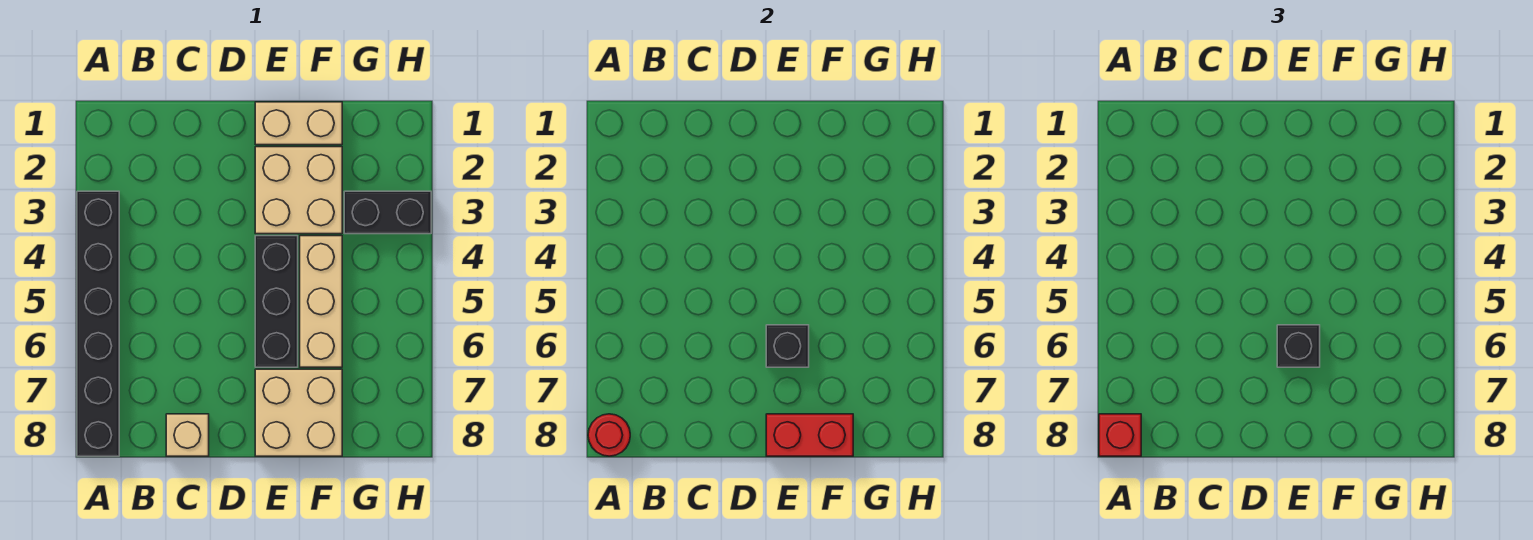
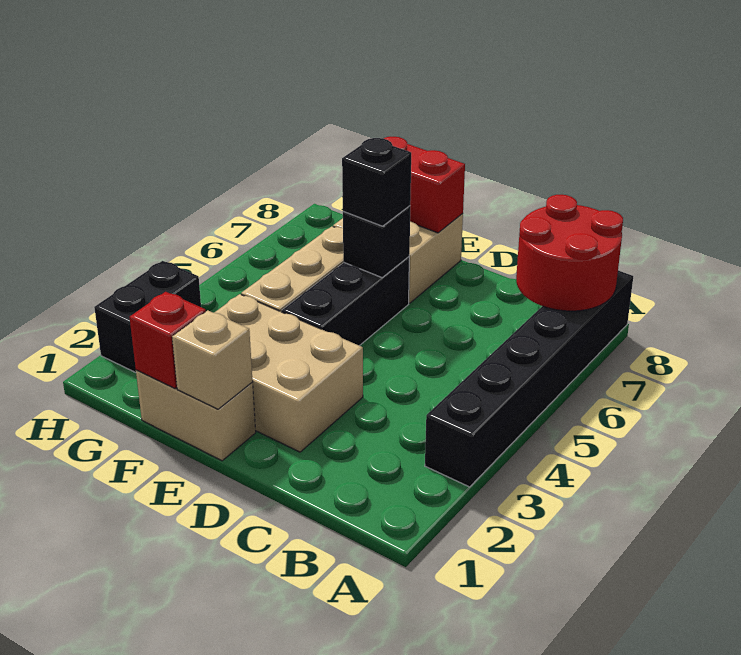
red round brick A8 level 2 -> red round brick A7:B8 level 2
red brick A8 level 3 -> red brick F1 level 2
tan brick C8 level 1 -> tan brick E1 level 2
tan brick E2:F3 level 1 -> tan brick D2:F3 level 1
black brick G3:H3 level 1 -> black brick H2:H3 level 1

